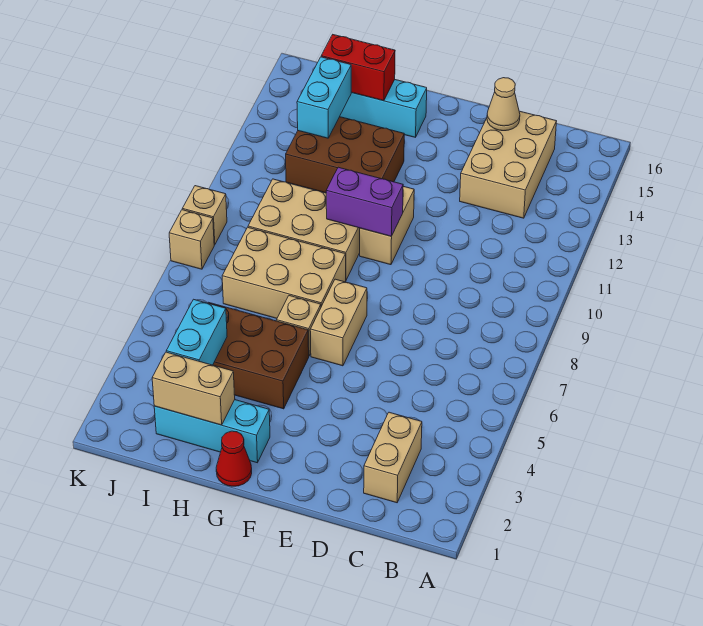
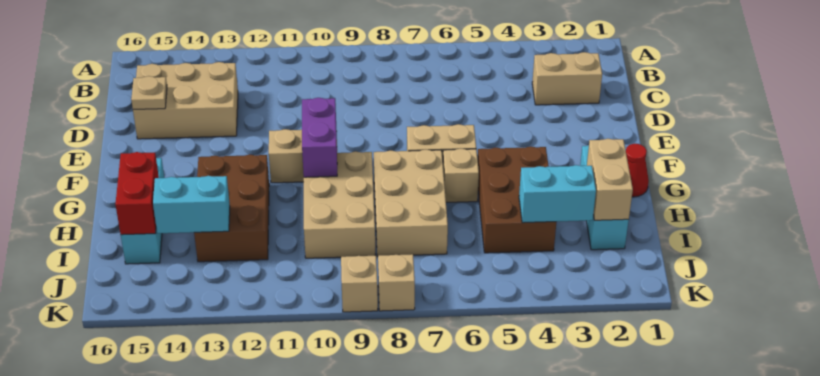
tan cone D15 level 2 -> tan plate D15 level 2

